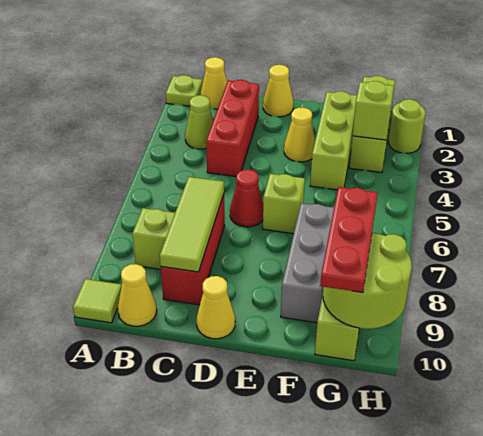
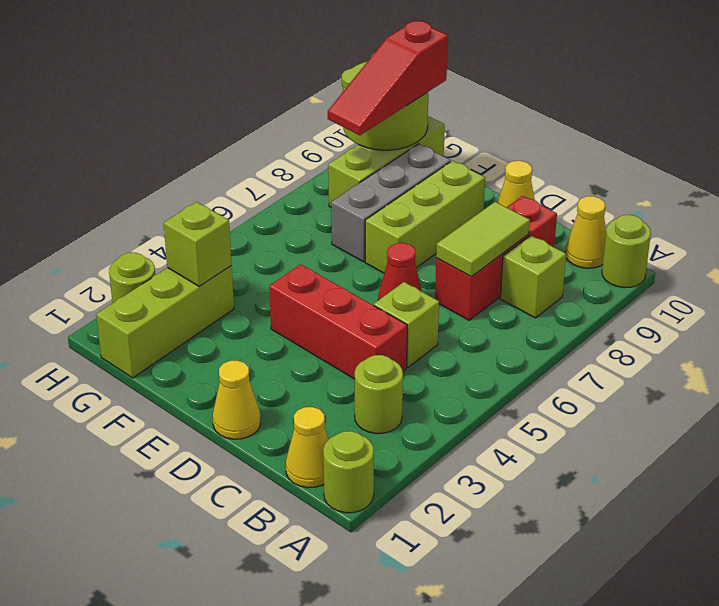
lime plate A1 level 1 -> lime round brick A1 level 1
lime tile A10 level 1 -> lime round brick A10 level 1
lime cone B3 level 1 -> lime round brick B3 level 1
red brick C2:C4 level 1 -> red brick C4:E4 level 1
lime tile C7:C9 level 2 -> lime tile C7:C8 level 2
yellow cone E3 level 1 -> none
lime brick E6 level 1 -> lime brick C5 level 1
lime brick F2:F4 level 1 -> lime brick E7:E9 level 1
red plate G8:G10 level 3 -> red slope G8:G10 level 3 top 10

